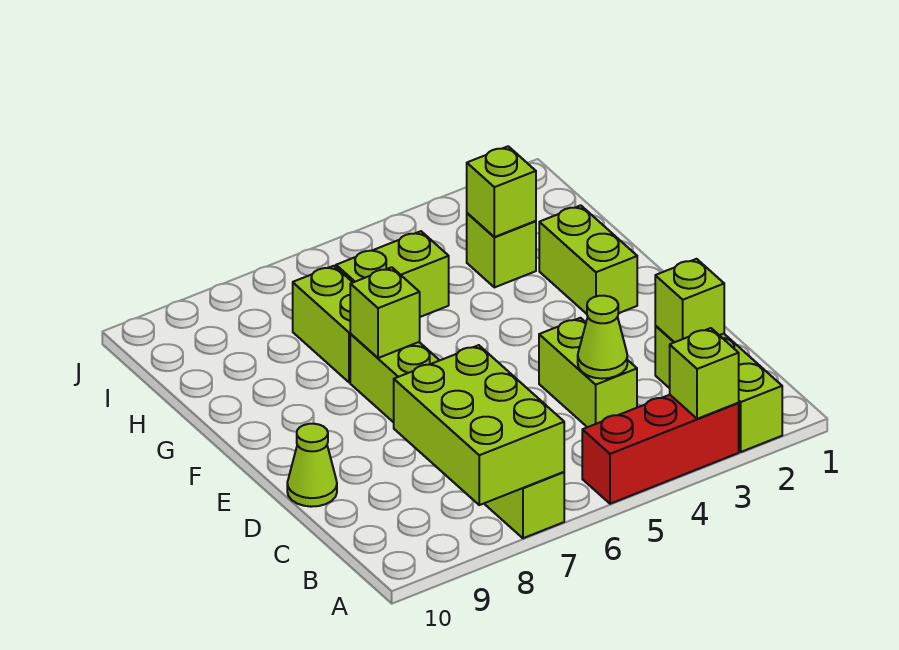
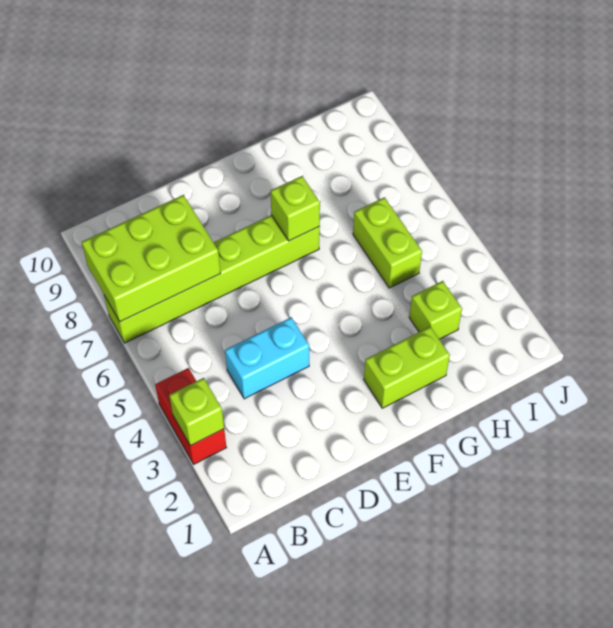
lime brick A2:C2 level 1 -> none
red brick A3:A5 level 1 -> red brick A3:A4 level 1
lime brick C2 level 2 -> none
lime brick C4:D4 level 1 -> cyan brick C4:D4 level 1
lime cone C4 level 2 -> none
lime cone D10 level 1 -> none
lime brick G7:H7 level 1 -> none
lime brick H3 level 2 -> none

